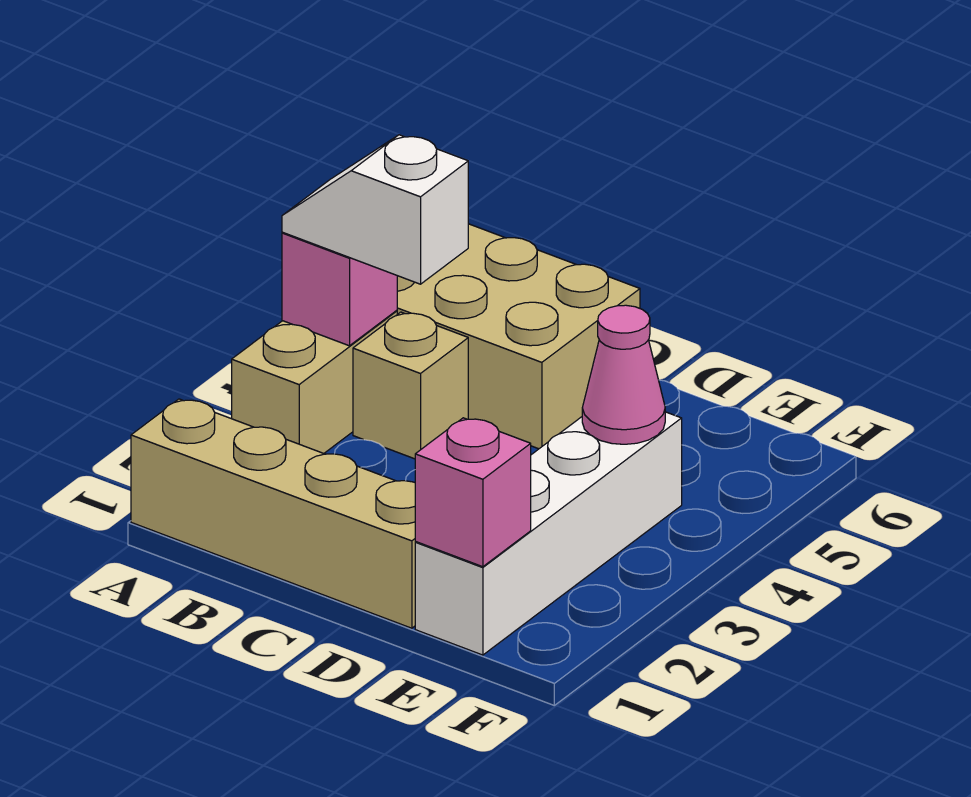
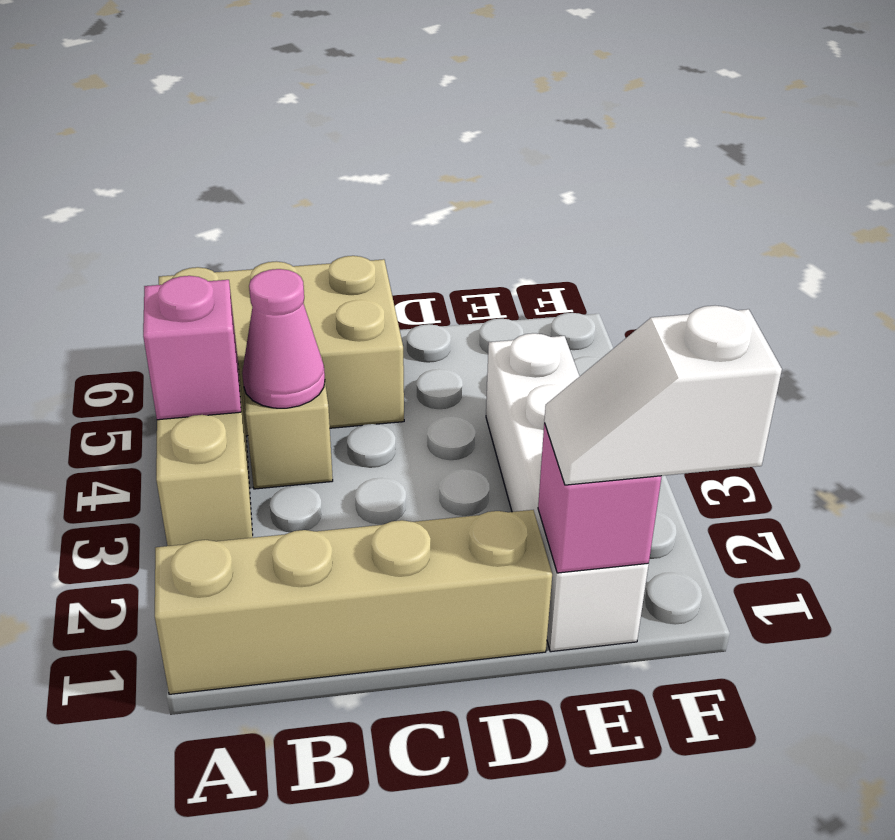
white slope A4:B4 level 3 top B -> white slope E1:F1 level 3 top F
pink cone E4 level 2 -> pink cone B4 level 2

